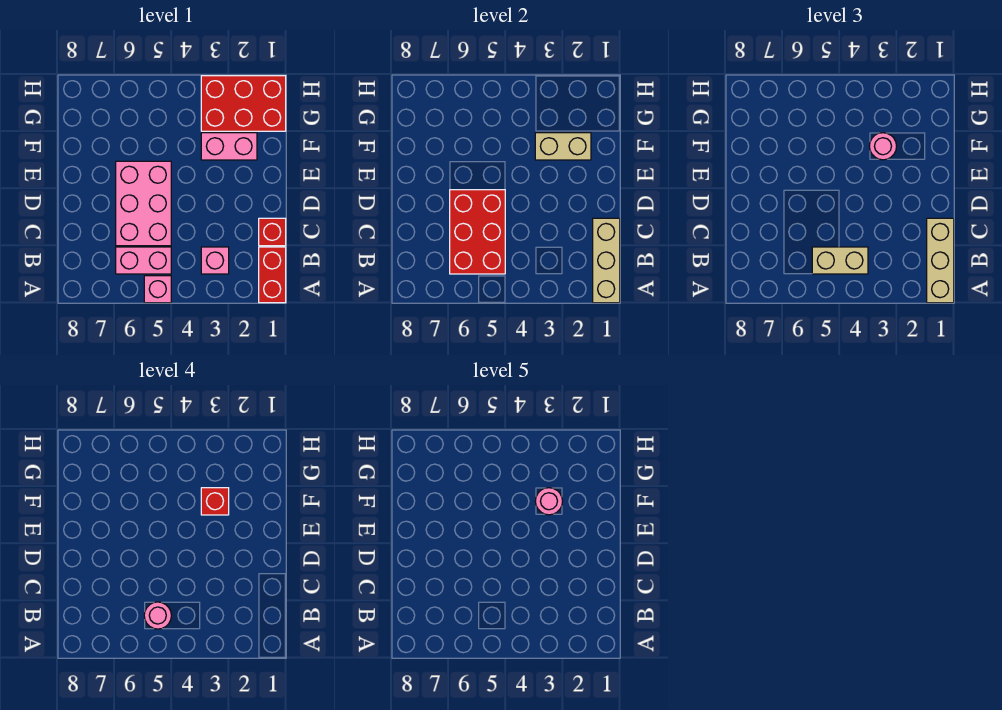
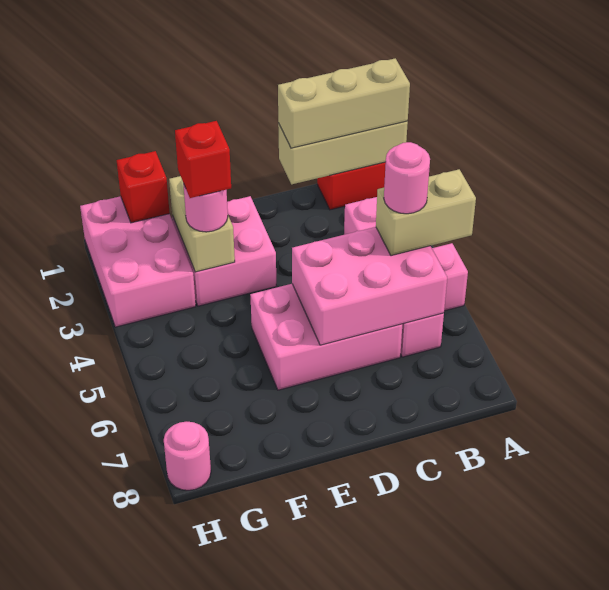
tan brick B4:B5 level 3 -> tan brick A5:B5 level 3
red brick B5:D6 level 2 -> pink brick B5:D6 level 2
red brick C1 level 1 -> red brick G1 level 2
pink brick F2:F3 level 1 -> pink brick E2:F3 level 1
pink round brick F3 level 5 -> pink round brick H8 level 1
red brick G1:H3 level 1 -> pink brick G1:H3 level 1

